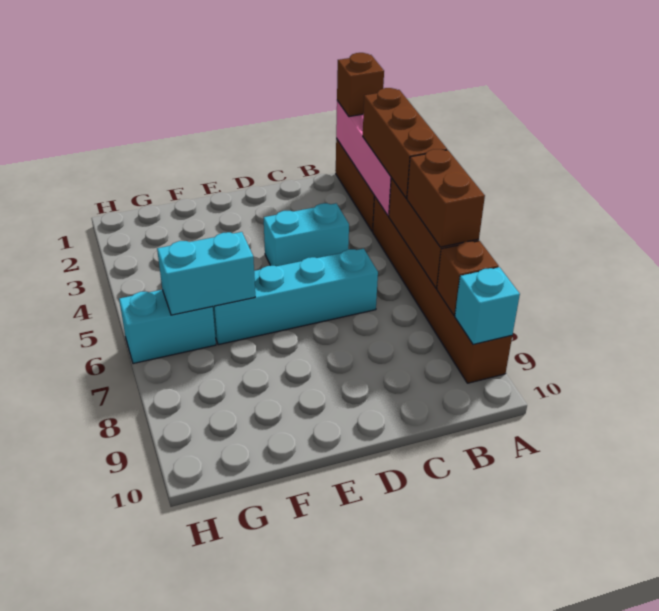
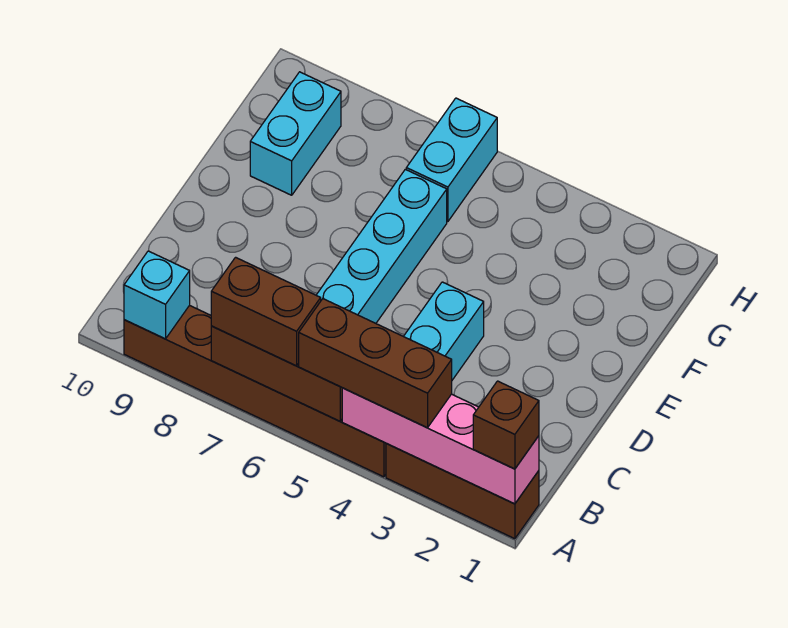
brown brick A8 level 2 -> none
cyan brick F6:G6 level 2 -> cyan brick F9:G9 level 1

